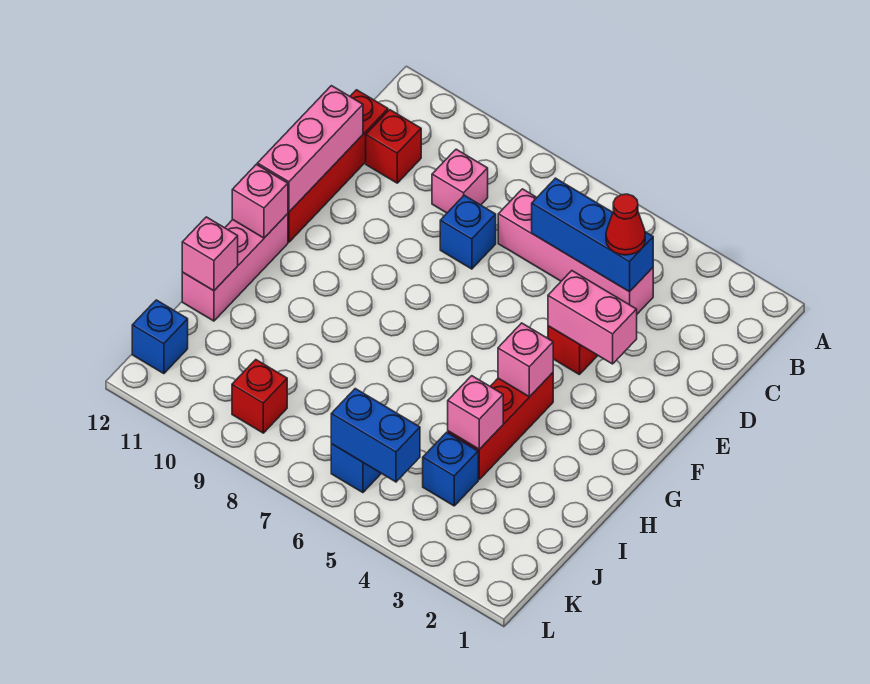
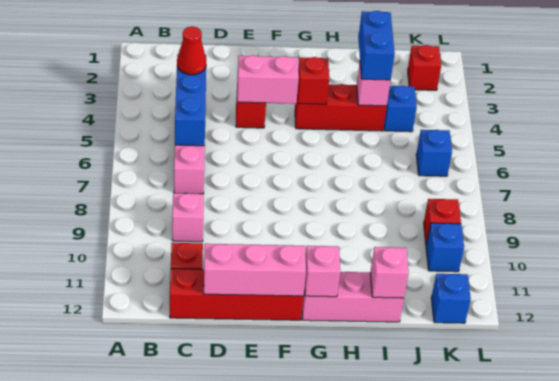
blue brick D8 level 1 -> blue brick K10 level 1
pink brick E3:E4 level 2 -> pink brick E4:F4 level 2
pink brick G4 level 2 -> red brick G4 level 2
none -> red brick K2 level 1
blue brick K5:K6 level 2 -> blue brick I3:I4 level 3

